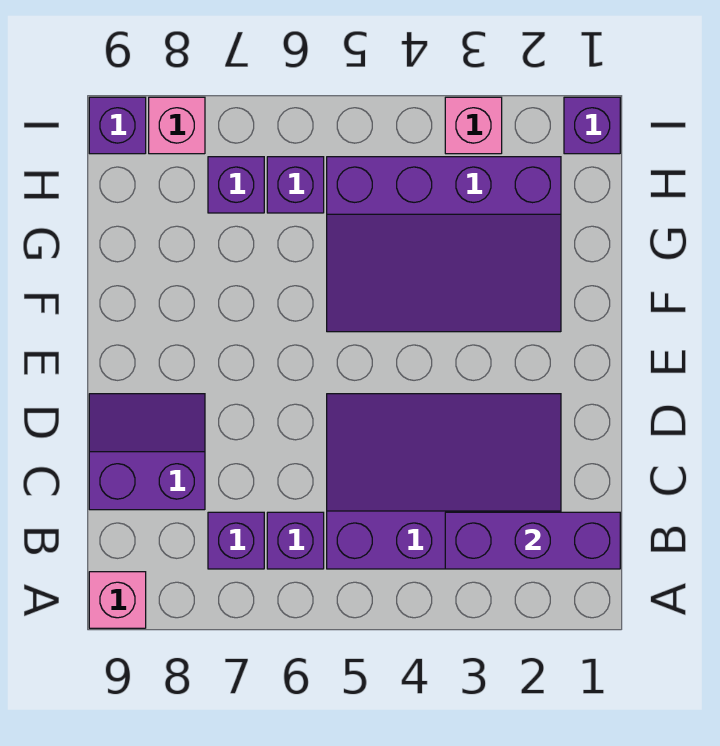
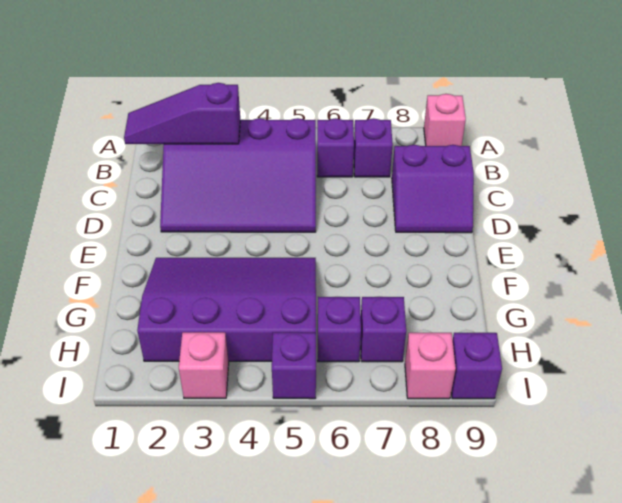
purple brick B1:B3 level 2 -> purple slope B1:B3 level 2 top 3
purple brick I1 level 1 -> purple brick I5 level 1

